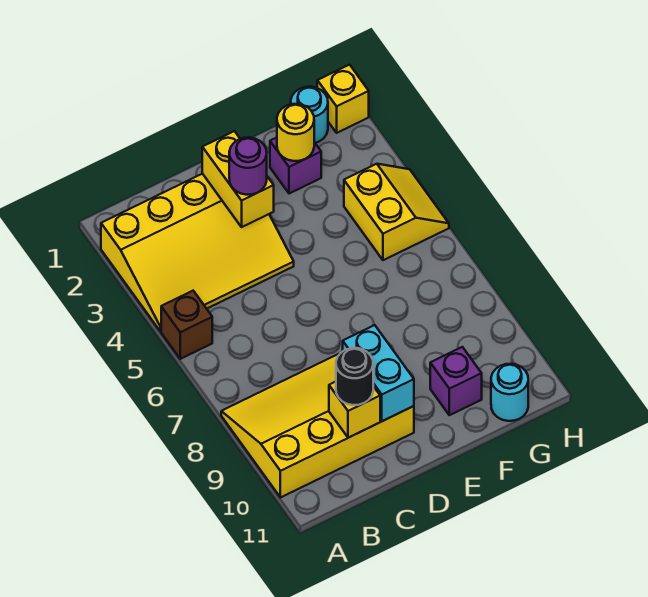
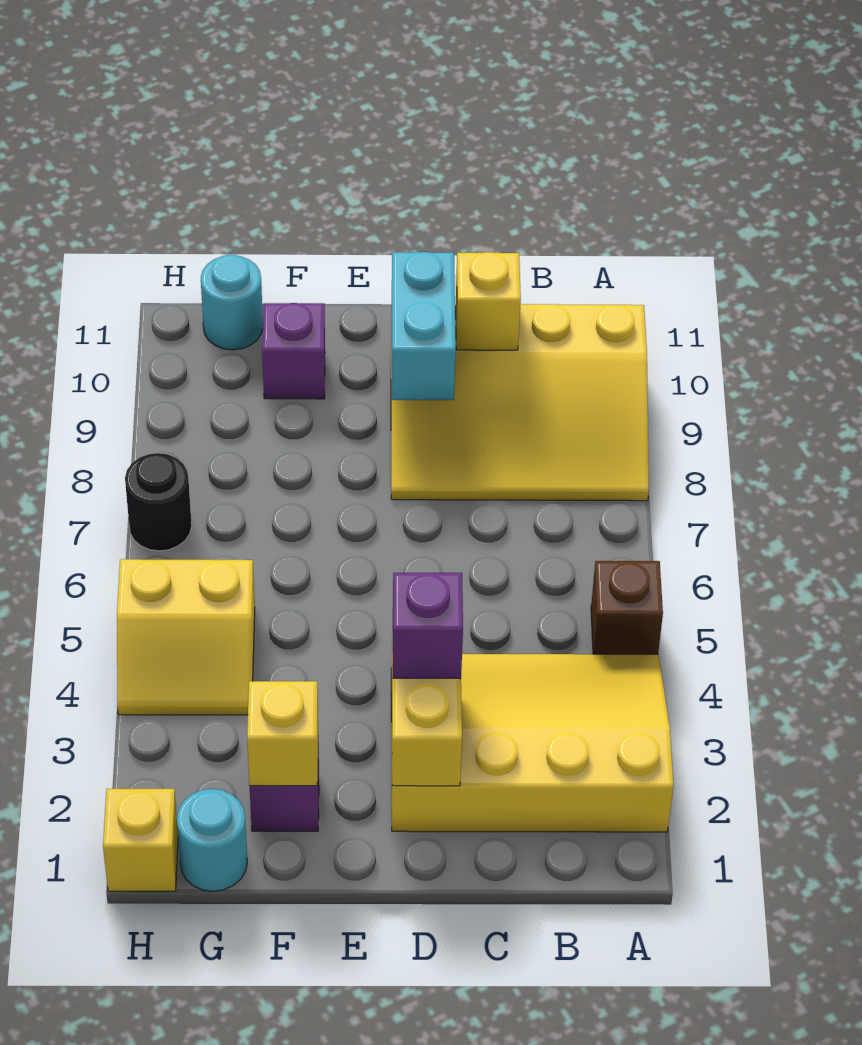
black round brick C10 level 3 -> black round brick H7 level 1
purple round brick D3 level 3 -> purple brick D3 level 3
yellow round brick F2 level 2 -> yellow brick F2 level 2
yellow slope G4:H5 level 1 top G -> yellow slope G4:H5 level 1 top 5

